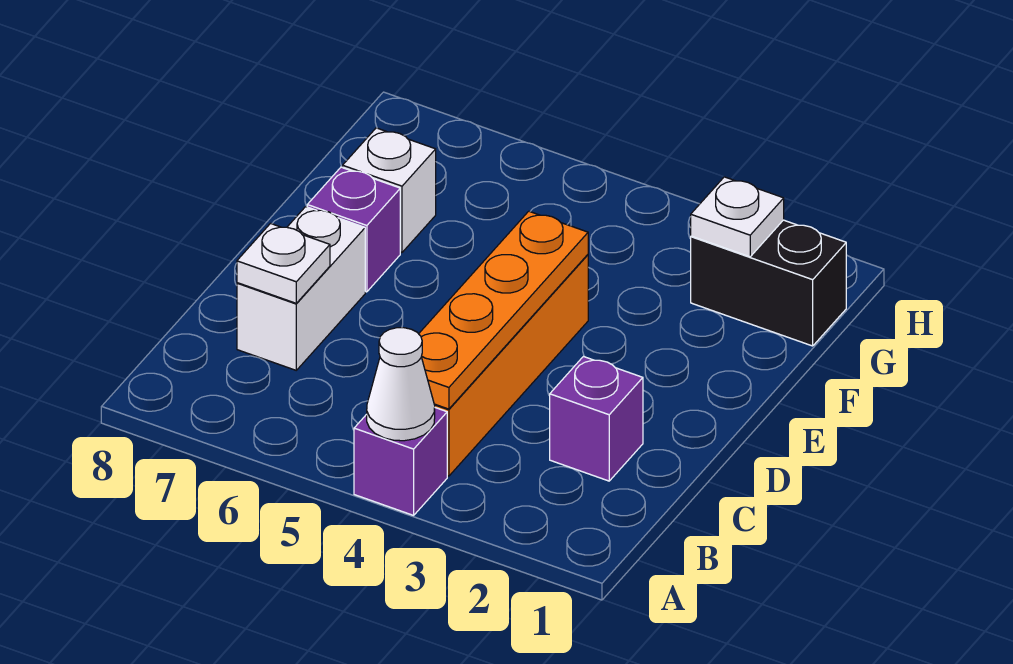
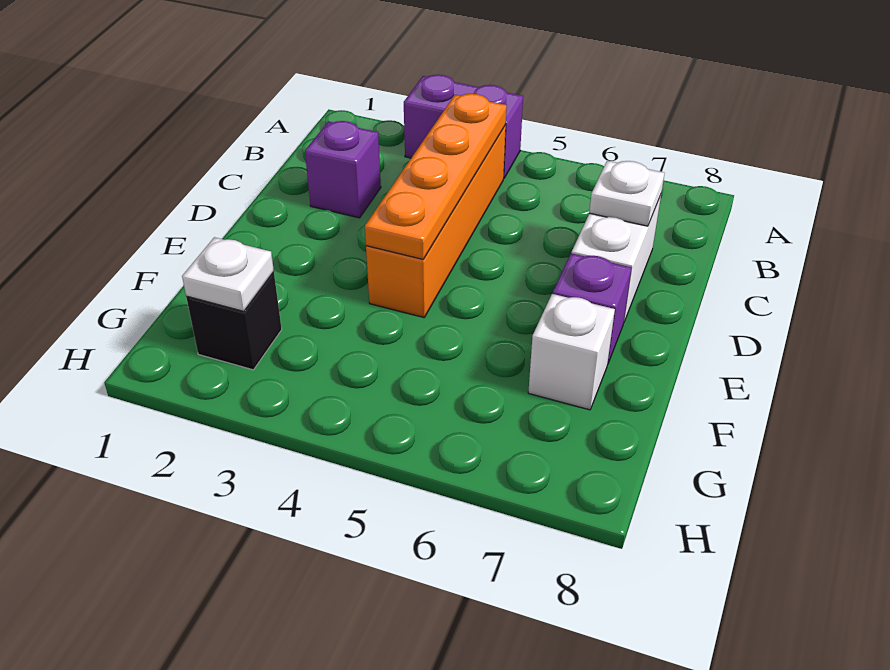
purple brick A4 level 1 -> purple brick A3:A4 level 1
white cone A4 level 2 -> none
black brick G1:G2 level 1 -> black brick G2 level 1

